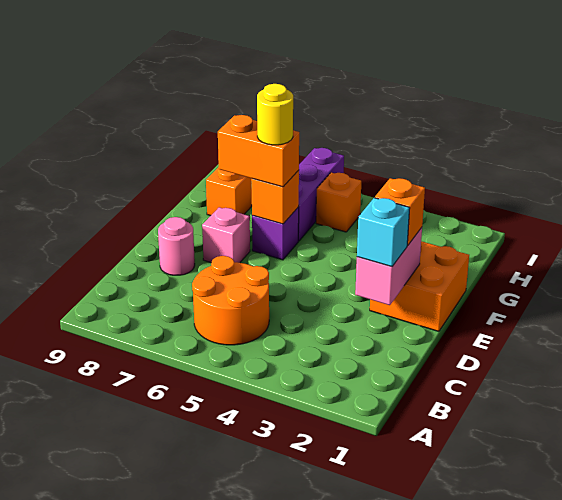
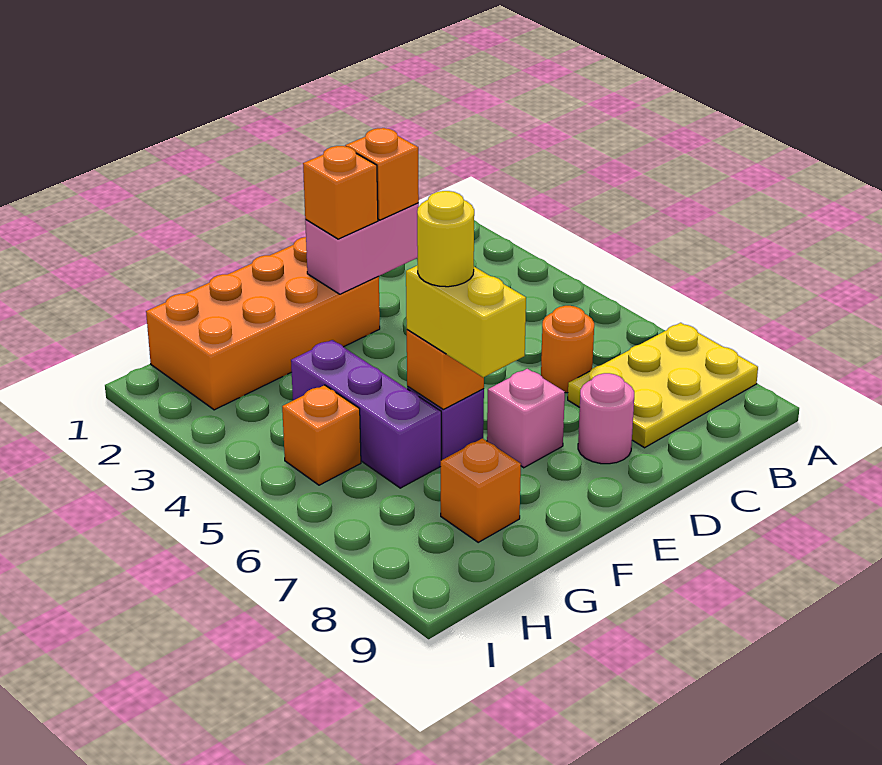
none -> yellow plate A7:C8 level 1
orange round brick B5:C6 level 1 -> orange round brick C6 level 1
cyan brick D2 level 3 -> orange brick D2 level 3
orange brick E1:F2 level 1 -> orange brick E1:H2 level 1
orange brick F6:F7 level 3 -> yellow brick F6:F7 level 3
purple brick G6:I6 level 1 -> purple brick G4:G6 level 1

